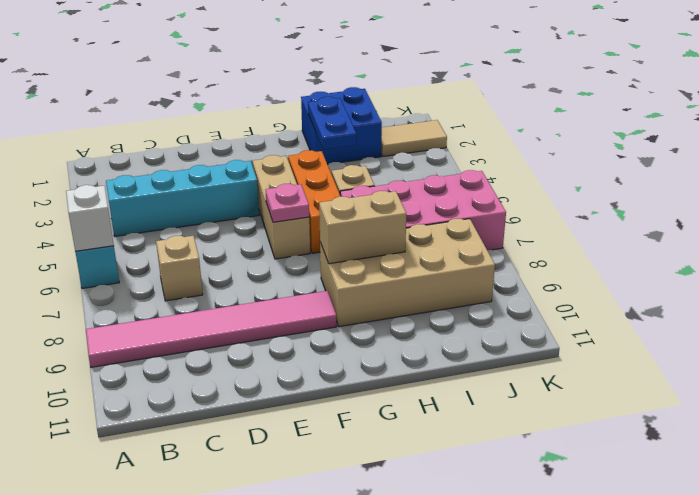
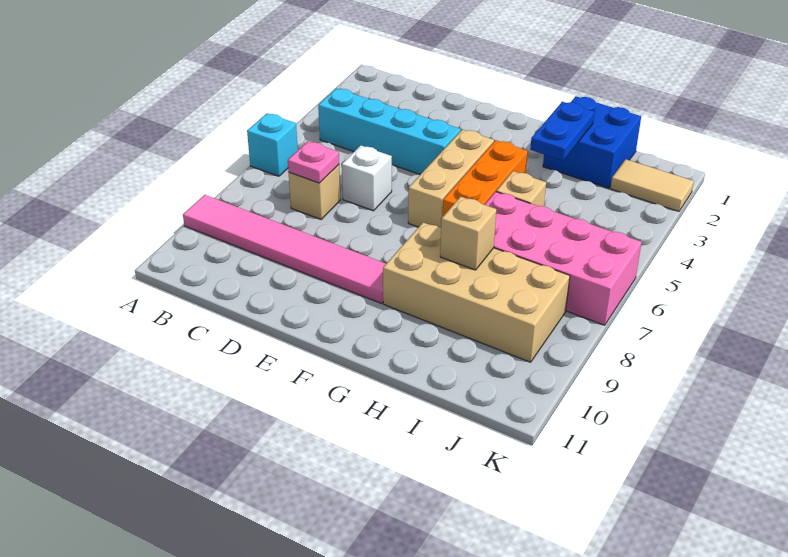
white brick A6 level 2 -> white brick D6 level 1
pink plate F6 level 2 -> pink plate C7 level 2
tan brick G8:H8 level 2 -> tan brick H8 level 2

